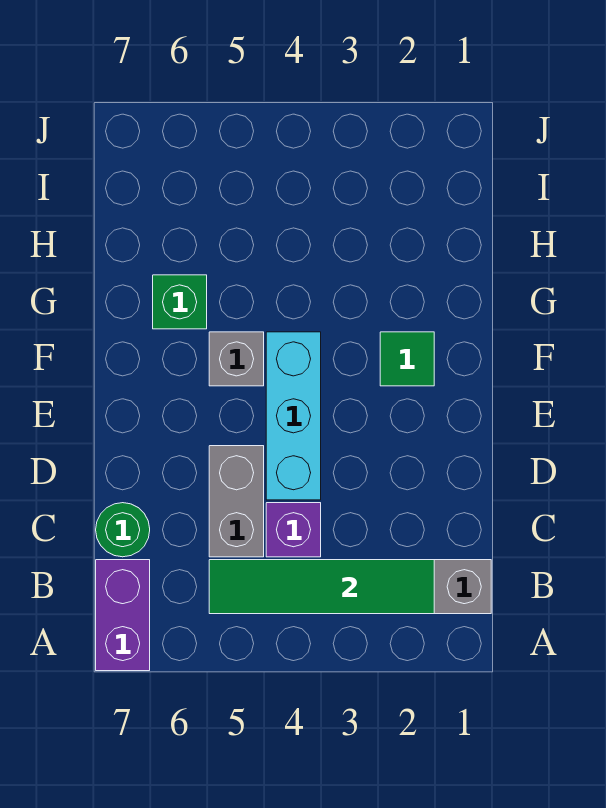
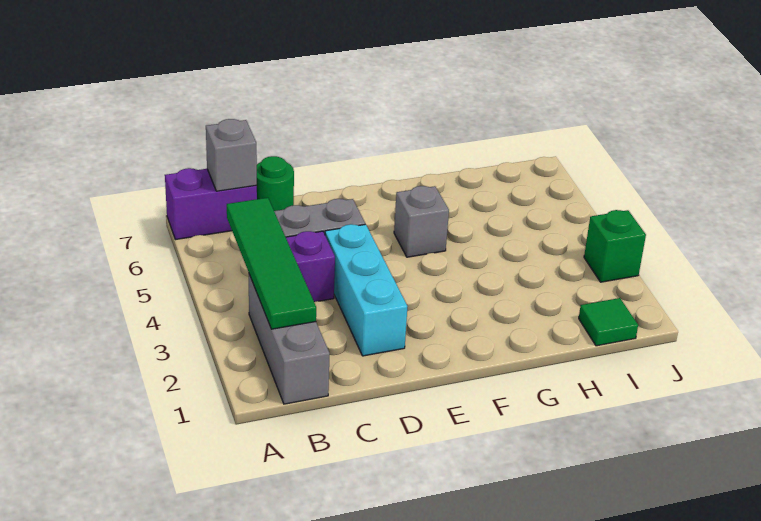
none -> grey brick B7 level 2
cyan brick D4:F4 level 1 -> cyan brick D2:D4 level 1
green tile F2 level 1 -> green tile I1 level 1
green brick G6 level 1 -> green brick J3 level 1

